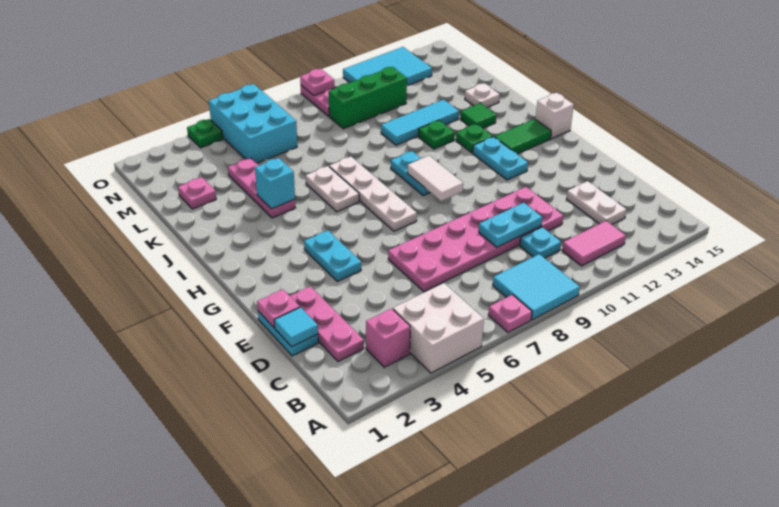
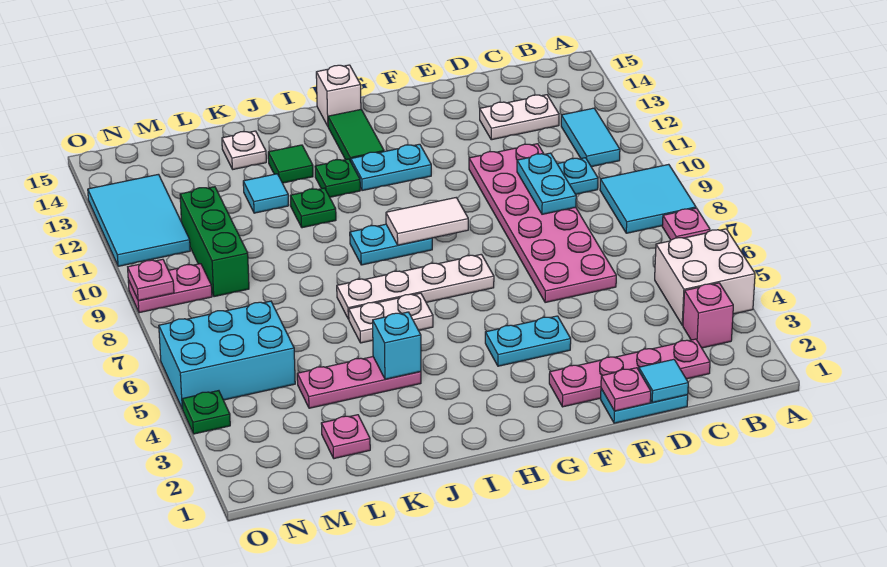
pink tile B11:B12 level 1 -> cyan tile B11:B12 level 1
pink plate C2:E2 level 1 -> pink plate C2:F2 level 1
cyan tile K10:K12 level 1 -> cyan tile K12 level 1

